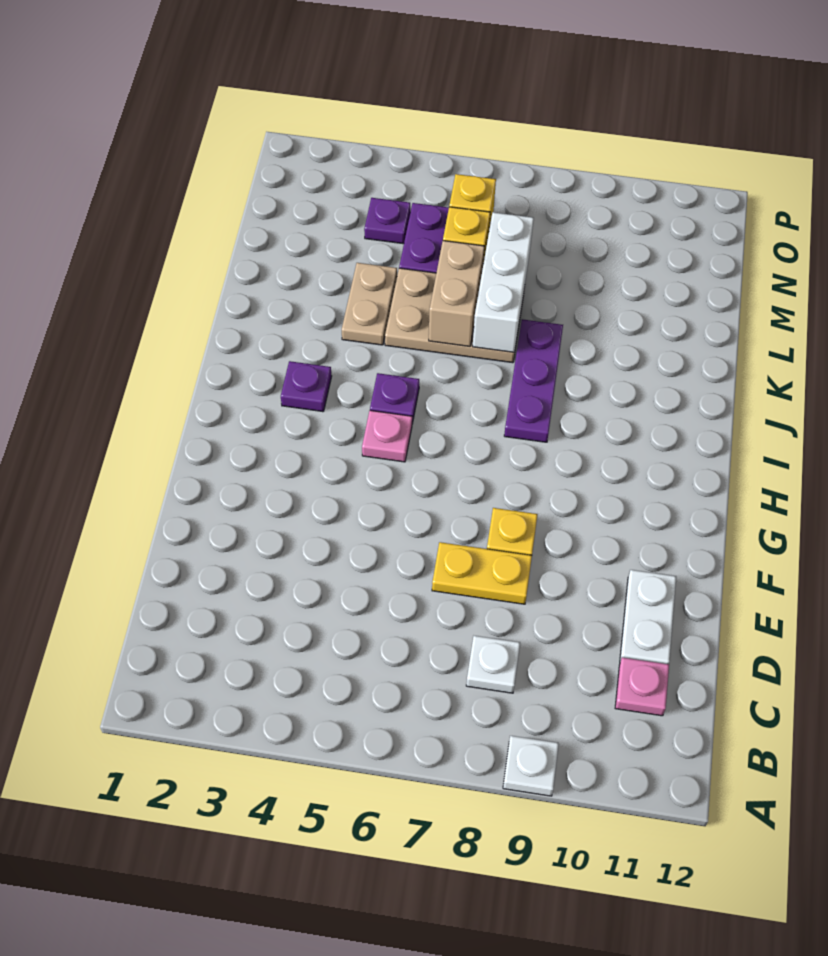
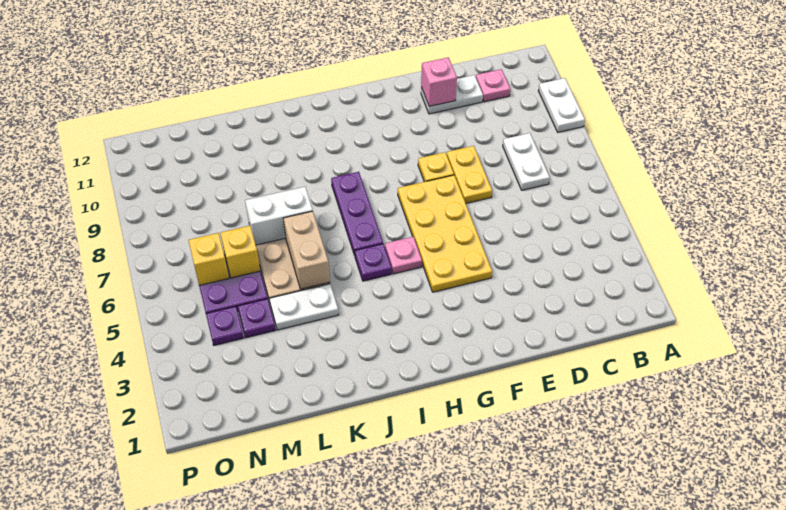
white plate A9 level 1 -> white plate A9:A10 level 1
white plate C8 level 1 -> white plate C7:C8 level 1
none -> pink brick E11 level 2
none -> yellow plate F4:G7 level 1
purple plate I3 level 1 -> purple plate M4 level 1
purple plate I8:K8 level 1 -> purple plate I6:I8 level 1
tan plate K4:L4 level 1 -> white plate K4:L4 level 1
tan brick K6:L6 level 2 -> tan brick K5:K6 level 2
white brick K7:M7 level 2 -> white brick K7:L7 level 2

